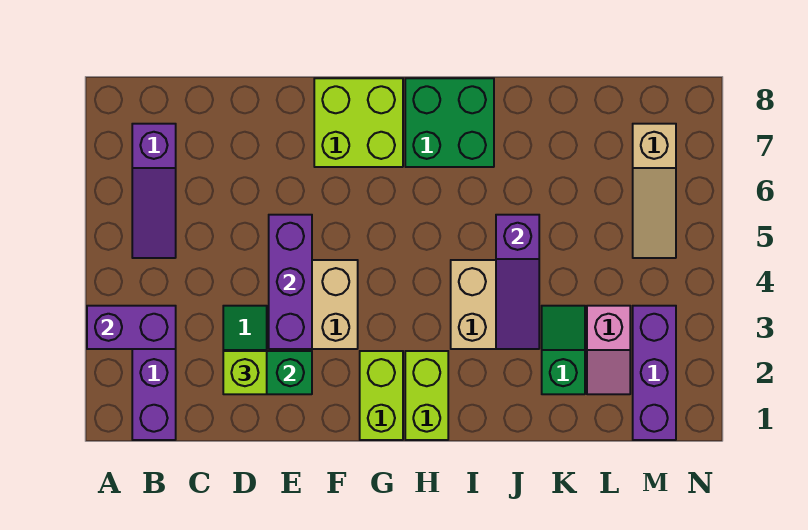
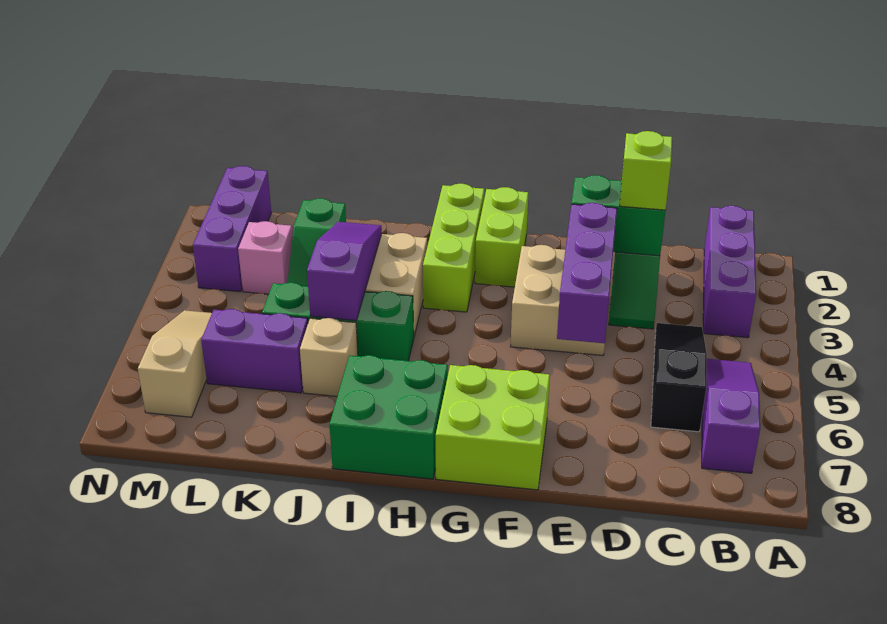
purple brick A3:B3 level 2 -> purple brick K6:L6 level 1
none -> black slope C4:C6 level 1 top 6
lime brick H1:H2 level 1 -> lime brick H1:H3 level 1
none -> green brick I5:K5 level 1
none -> tan brick J6 level 1

